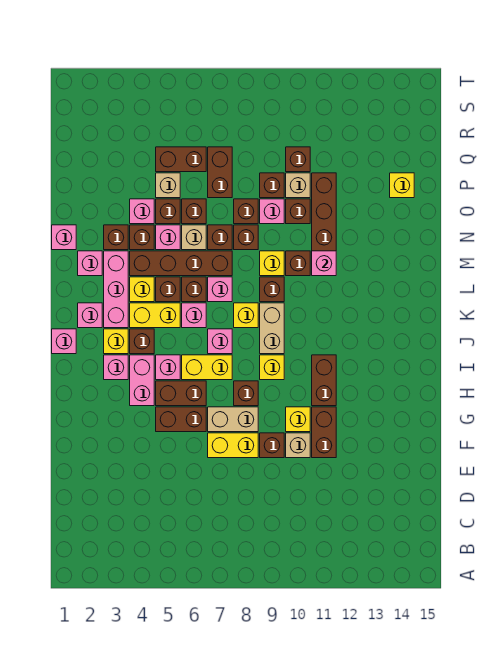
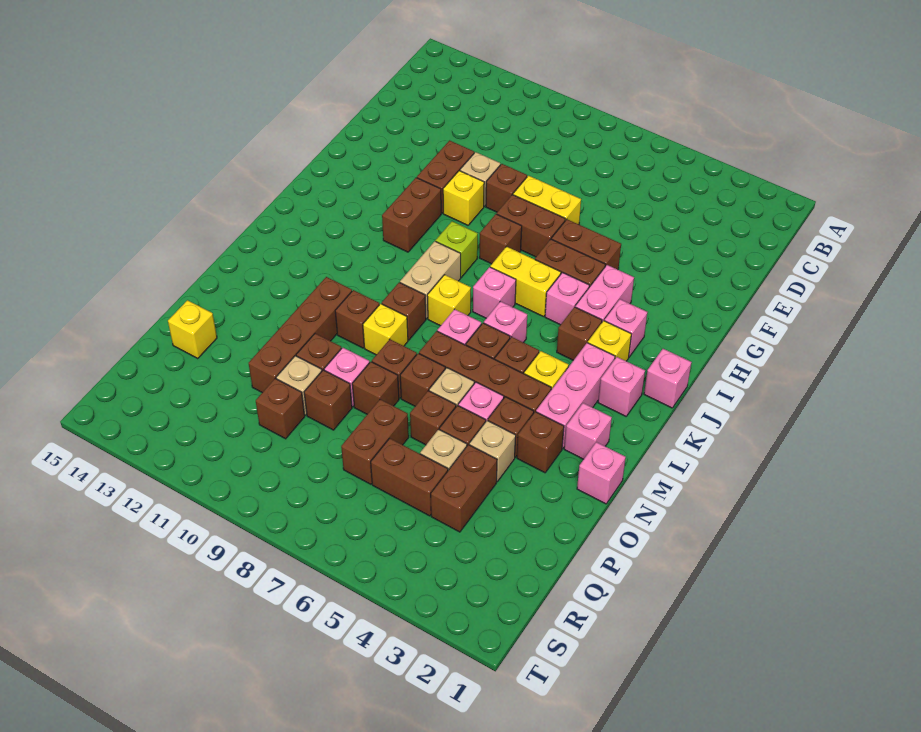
tan brick G7:G8 level 1 -> brown brick G7:G8 level 1
yellow brick I9 level 1 -> lime brick I9 level 1
yellow brick K4:K5 level 1 -> none
pink brick M11 level 2 -> none
pink brick O4 level 1 -> tan brick O4 level 1
none -> brown brick P4:Q4 level 1

